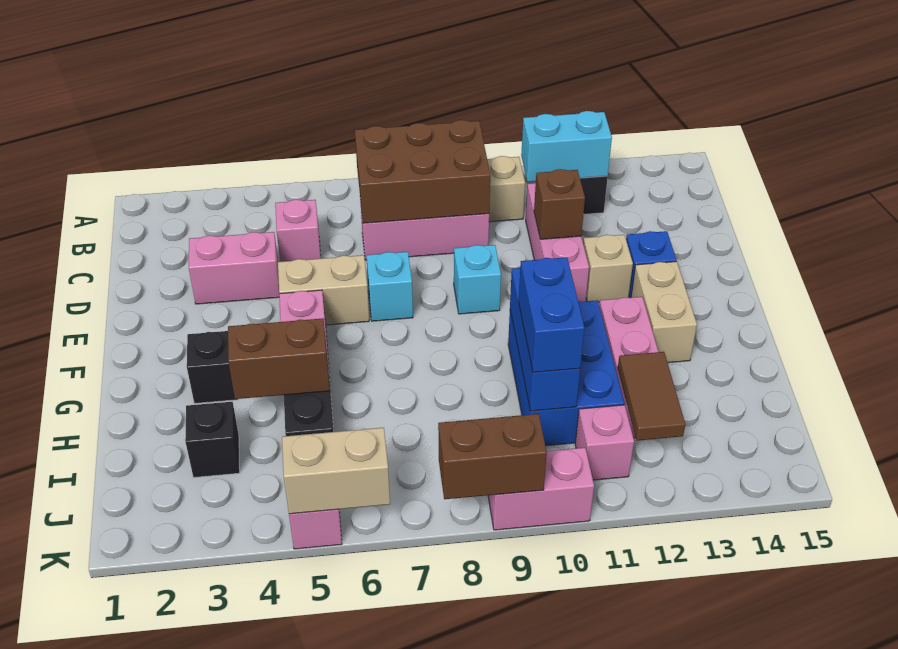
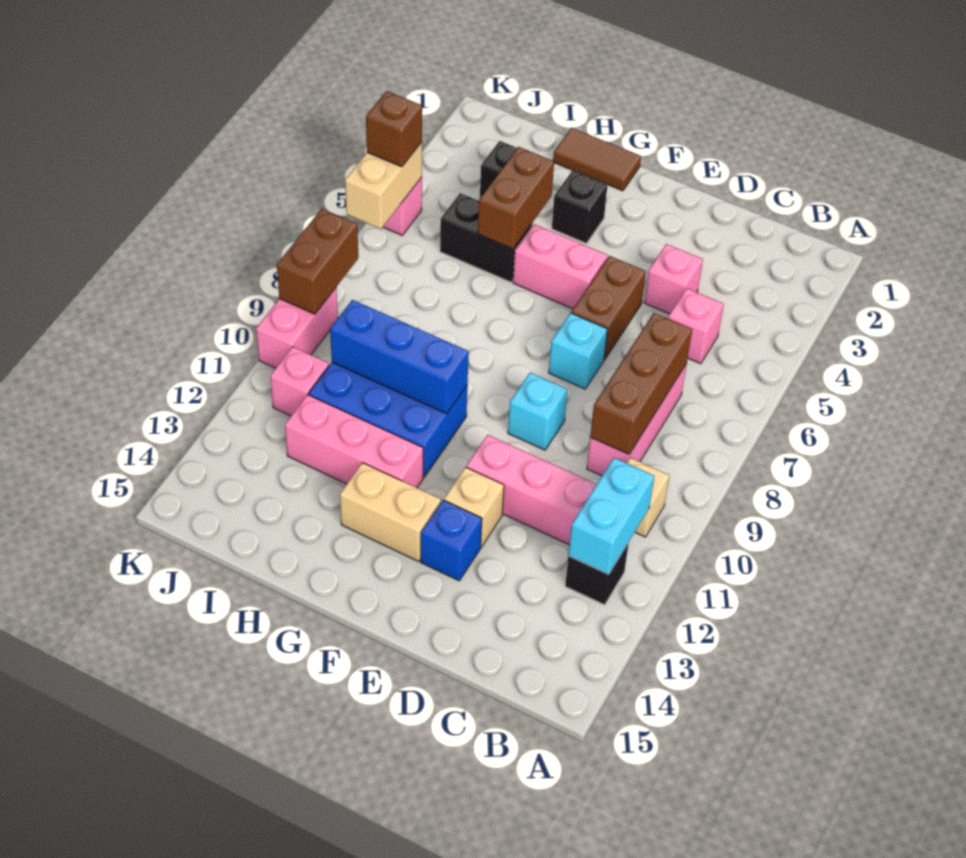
brown brick B7:C9 level 2 -> brown brick C7:C9 level 2
pink brick D3:D4 level 1 -> pink brick D4 level 1
brown brick D11 level 2 -> brown brick K5 level 3
tan brick E5:E6 level 1 -> brown brick E5:E6 level 1
blue brick H10:I10 level 3 -> none
brown tile I12:J12 level 2 -> brown tile G1:H1 level 1

